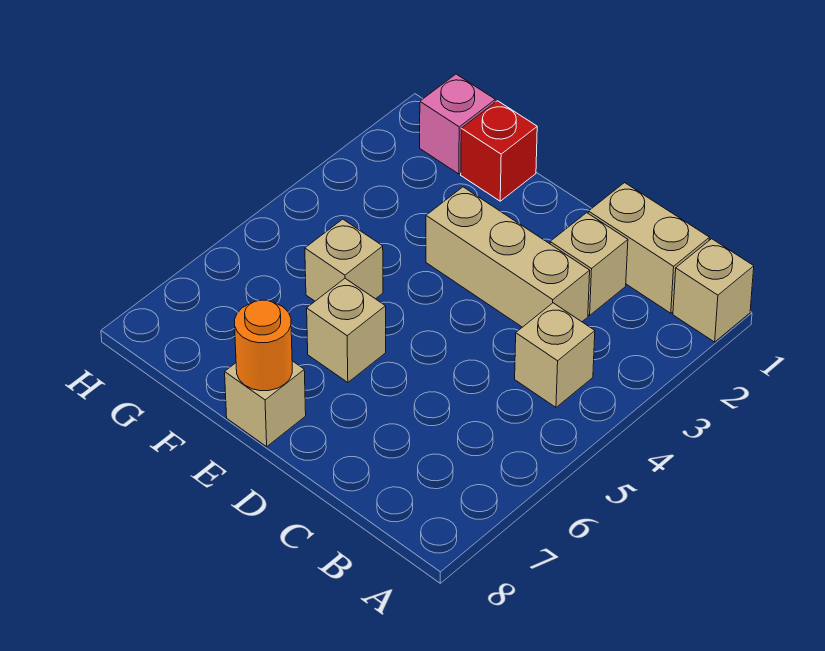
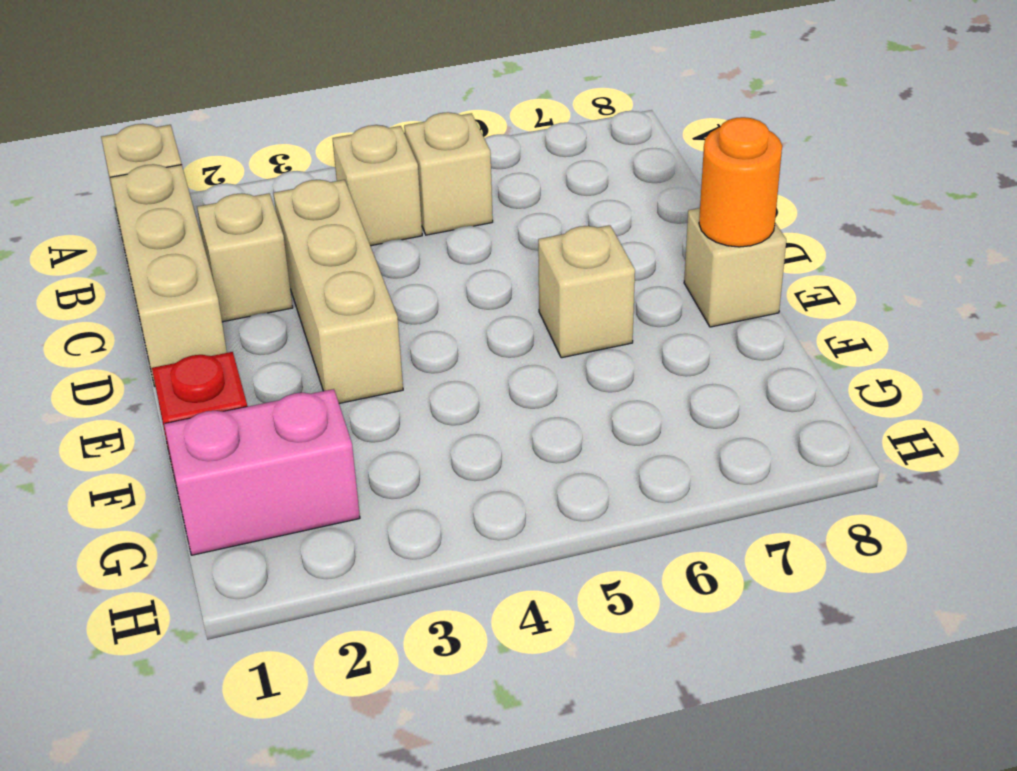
tan brick B1:C1 level 1 -> tan brick B1:D1 level 1
tan brick F5 level 1 -> tan brick B5 level 1
pink brick G1 level 1 -> pink brick G1:G2 level 1

